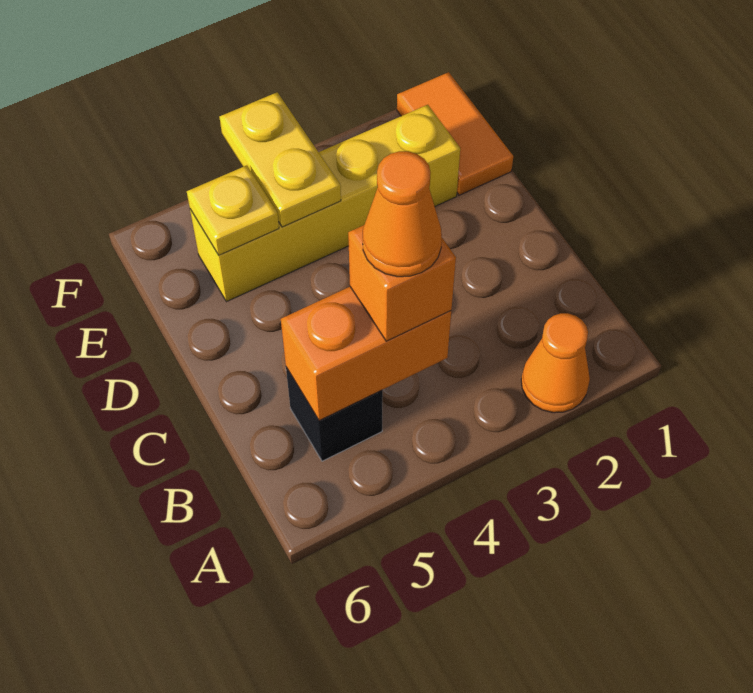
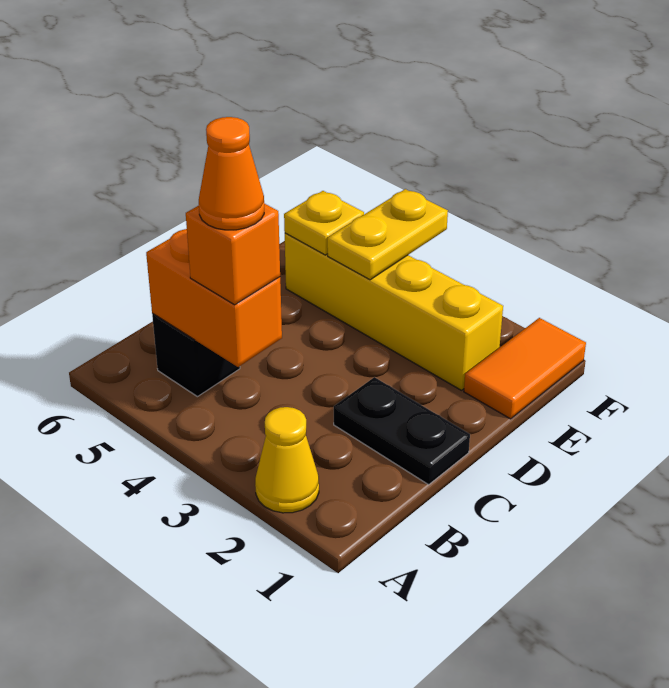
orange cone A2 level 1 -> yellow cone A2 level 1
none -> black plate C1:C2 level 1

